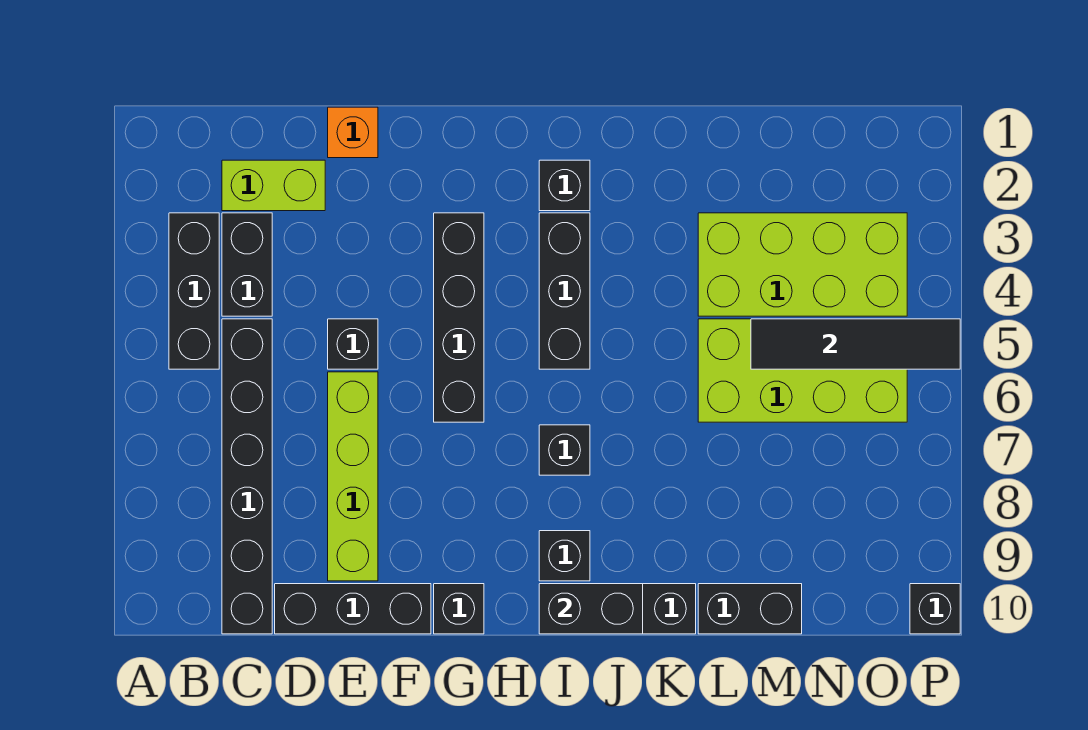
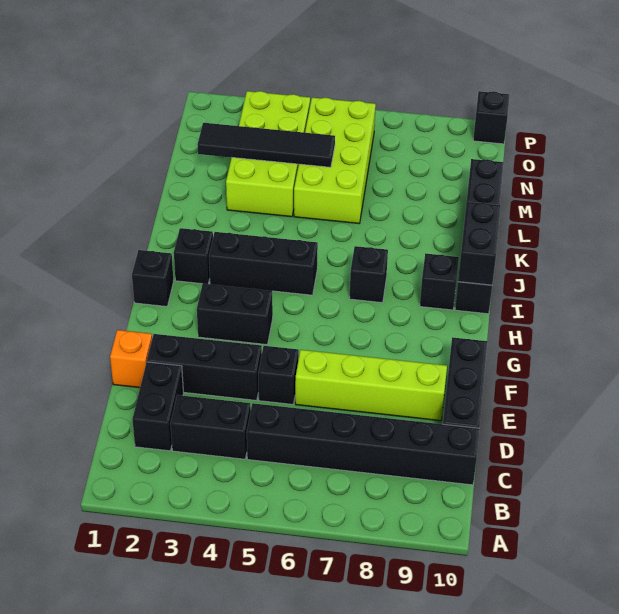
black brick B3:B5 level 1 -> black brick E2:E4 level 1
lime brick C2:D2 level 1 -> black brick C2:D2 level 1
black brick G3:G6 level 1 -> black brick G3:G4 level 1
black brick G10 level 1 -> black brick H1 level 1
black tile M5:P5 level 2 -> black tile M2:M5 level 2

